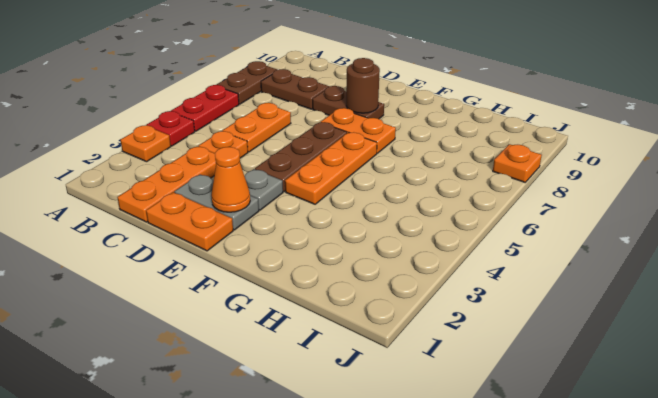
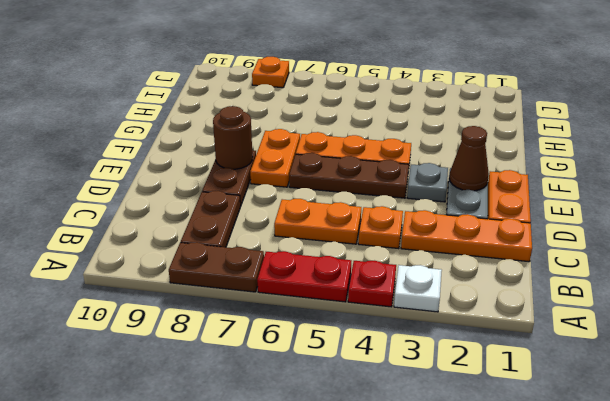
orange plate A3 level 1 -> white plate A3 level 1
orange cone E2 level 2 -> brown cone E2 level 2

